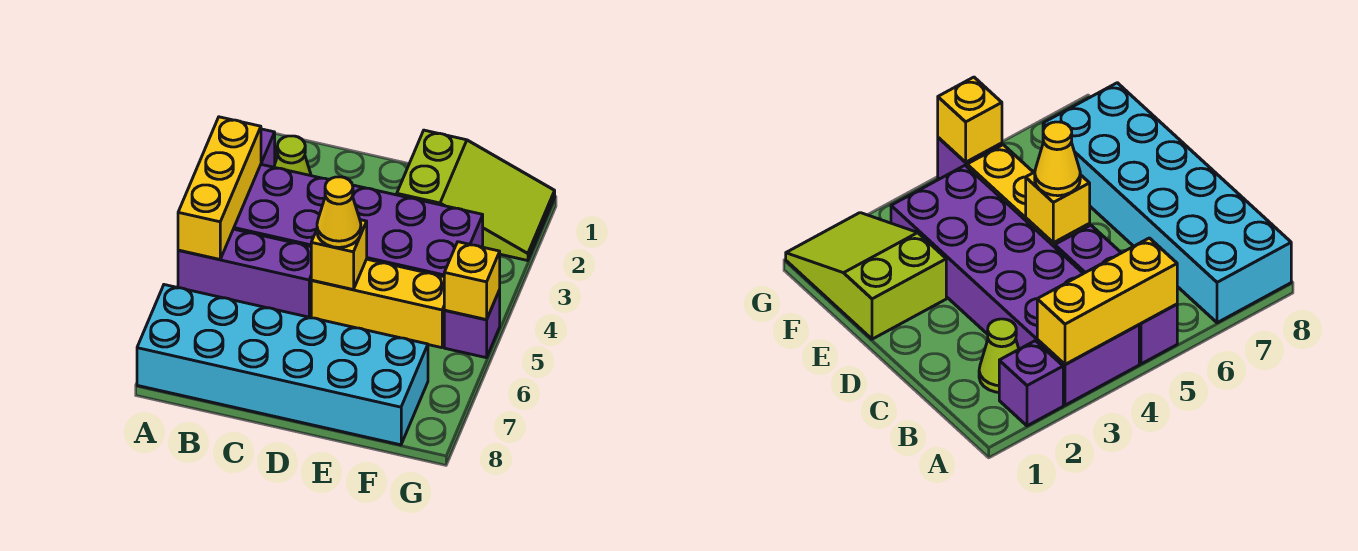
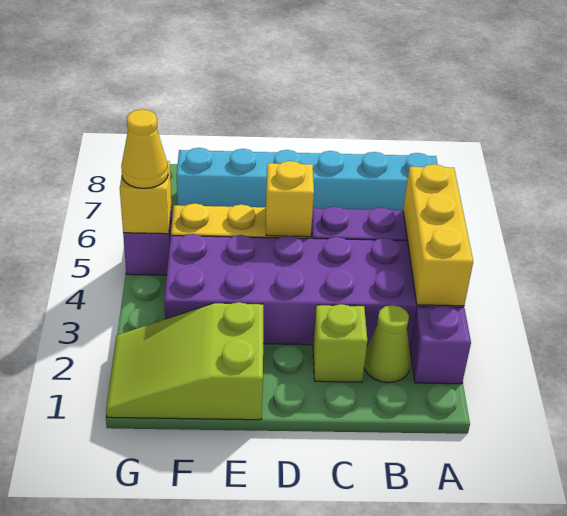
cyan brick A7:F8 level 1 -> cyan brick A7:F7 level 1
none -> lime brick C2 level 1
yellow cone D5 level 3 -> yellow cone G5 level 3

